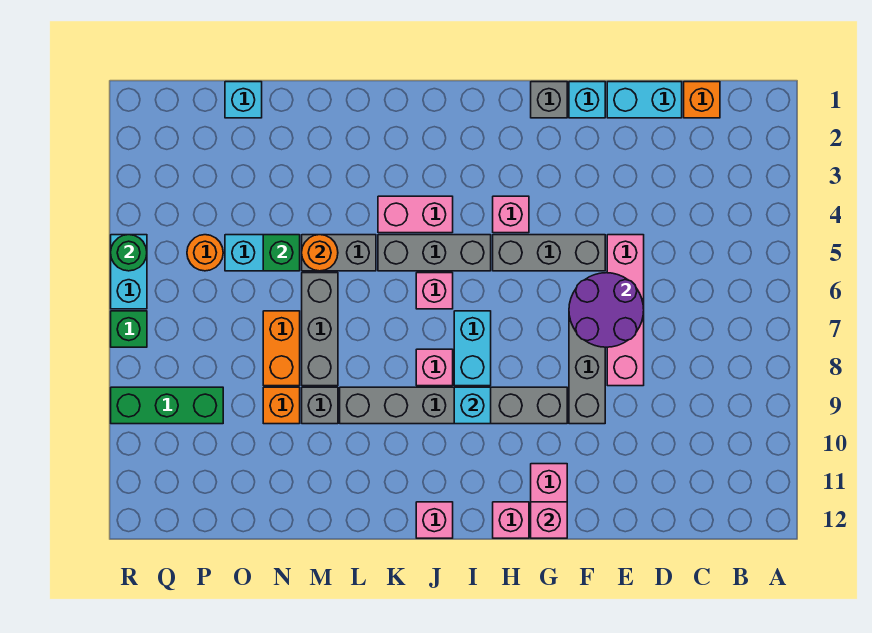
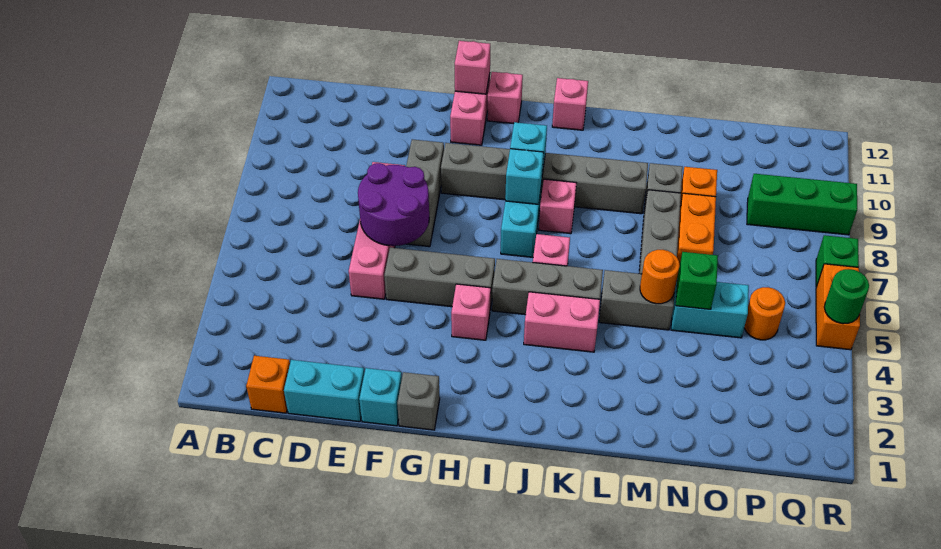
cyan brick O1 level 1 -> cyan brick I8 level 2
cyan brick R5:R6 level 1 -> orange brick R5:R6 level 1

